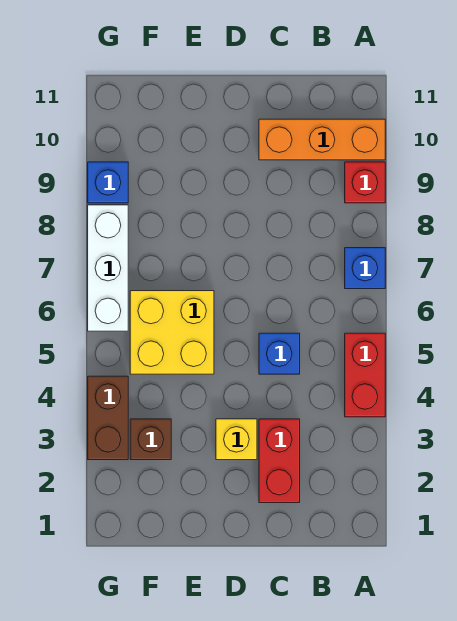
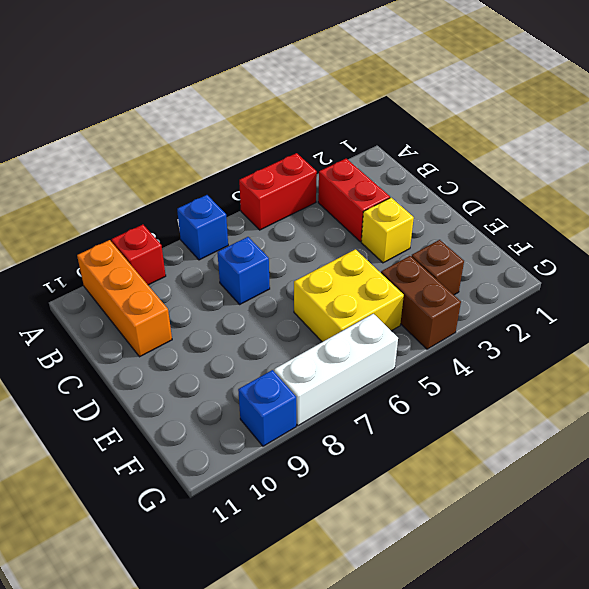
red brick C2:C3 level 1 -> red brick B3:C3 level 1
blue brick C5 level 1 -> blue brick C7 level 1
brown brick G3:G4 level 1 -> brown brick F4:G4 level 1

